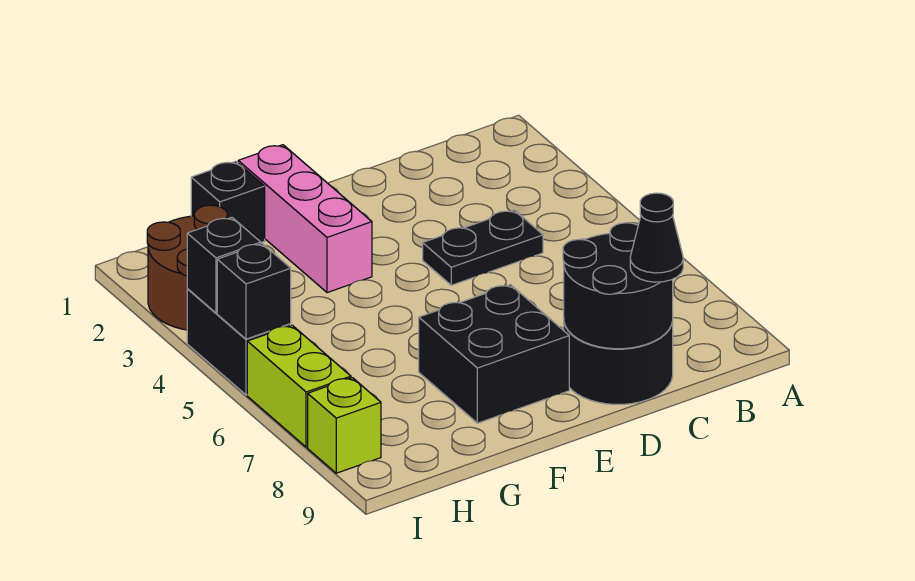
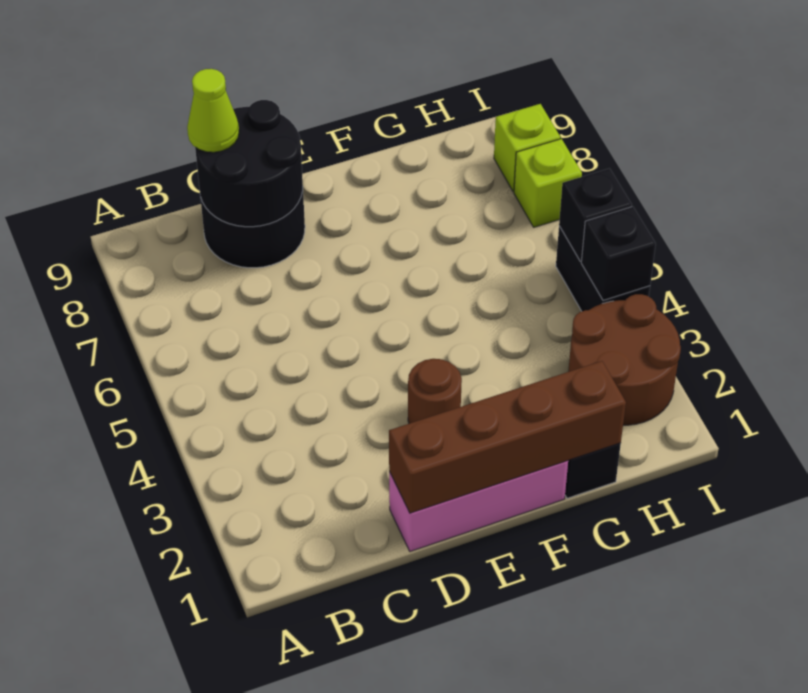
black plate C4:D4 level 1 -> none
black cone C9 level 3 -> lime cone C9 level 3
none -> brown brick D1:G1 level 2
none -> brown round brick E3 level 1
black brick E7:F8 level 1 -> none
pink brick F1:F3 level 1 -> pink brick D1:F1 level 1
lime brick I6:I7 level 1 -> lime brick I7 level 1

